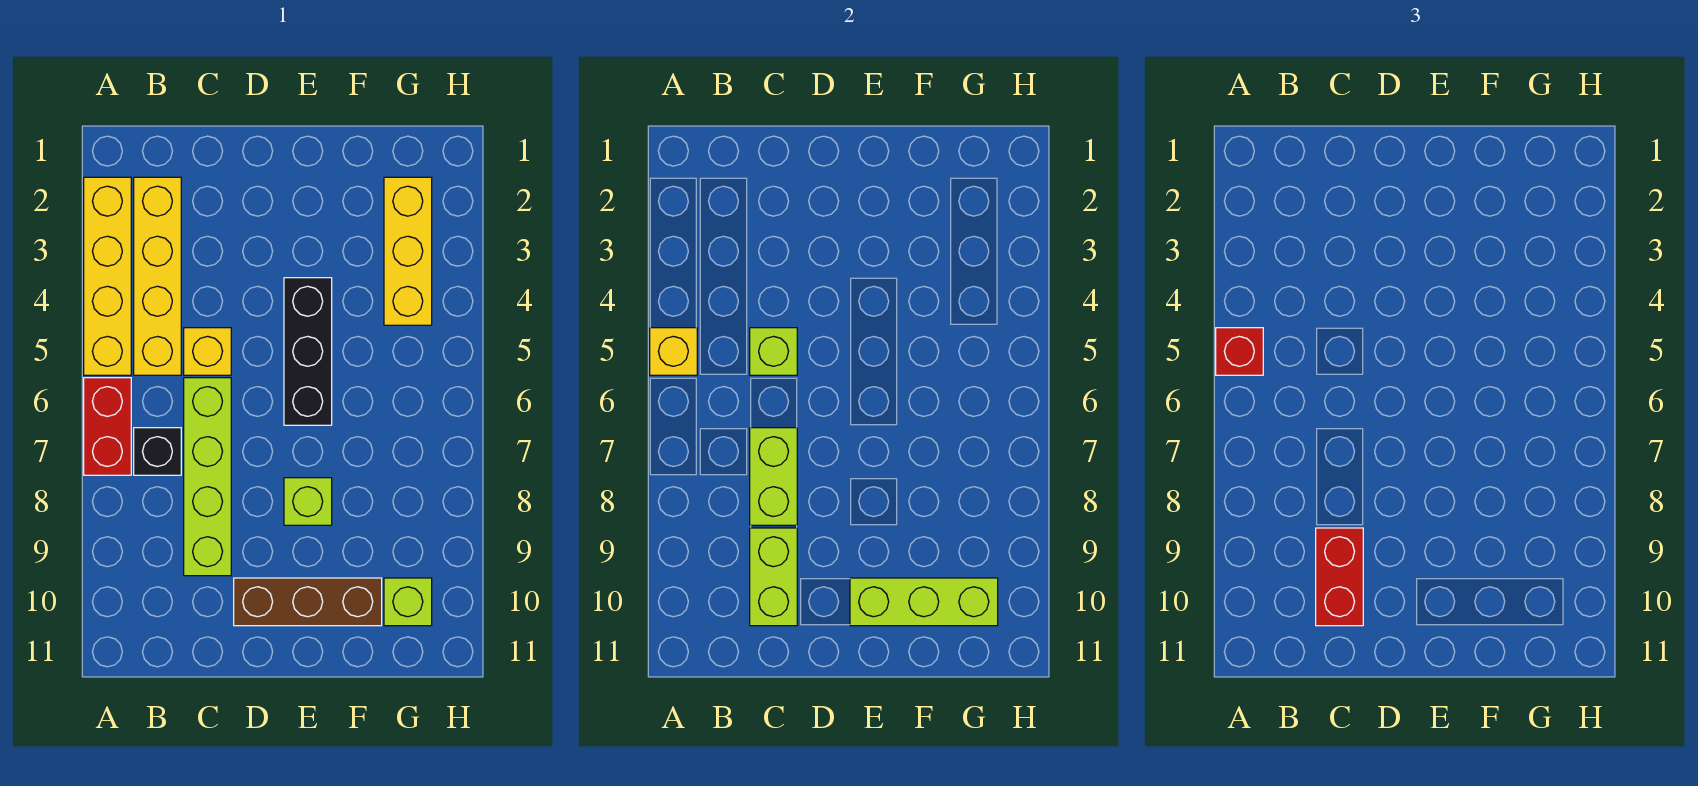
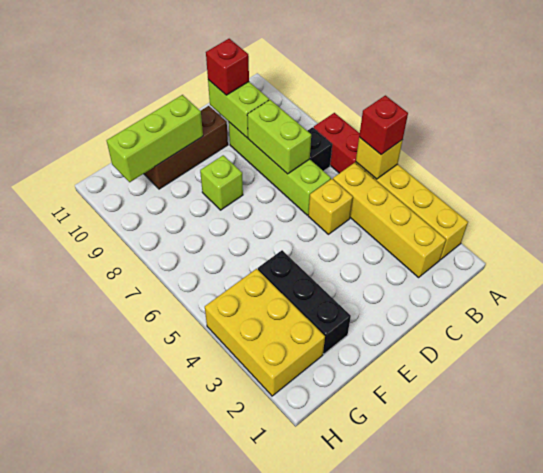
lime brick C5 level 2 -> none
red brick C9:C10 level 3 -> red brick C10 level 3
black brick E4:E6 level 1 -> black brick F2:F4 level 1
yellow brick G2:G4 level 1 -> yellow brick G2:H4 level 1
lime brick G10 level 1 -> none

